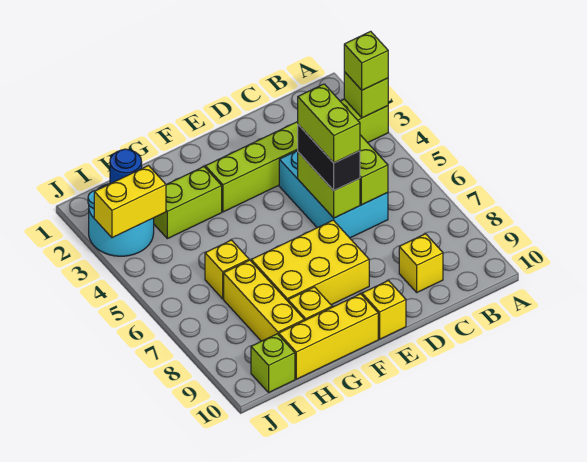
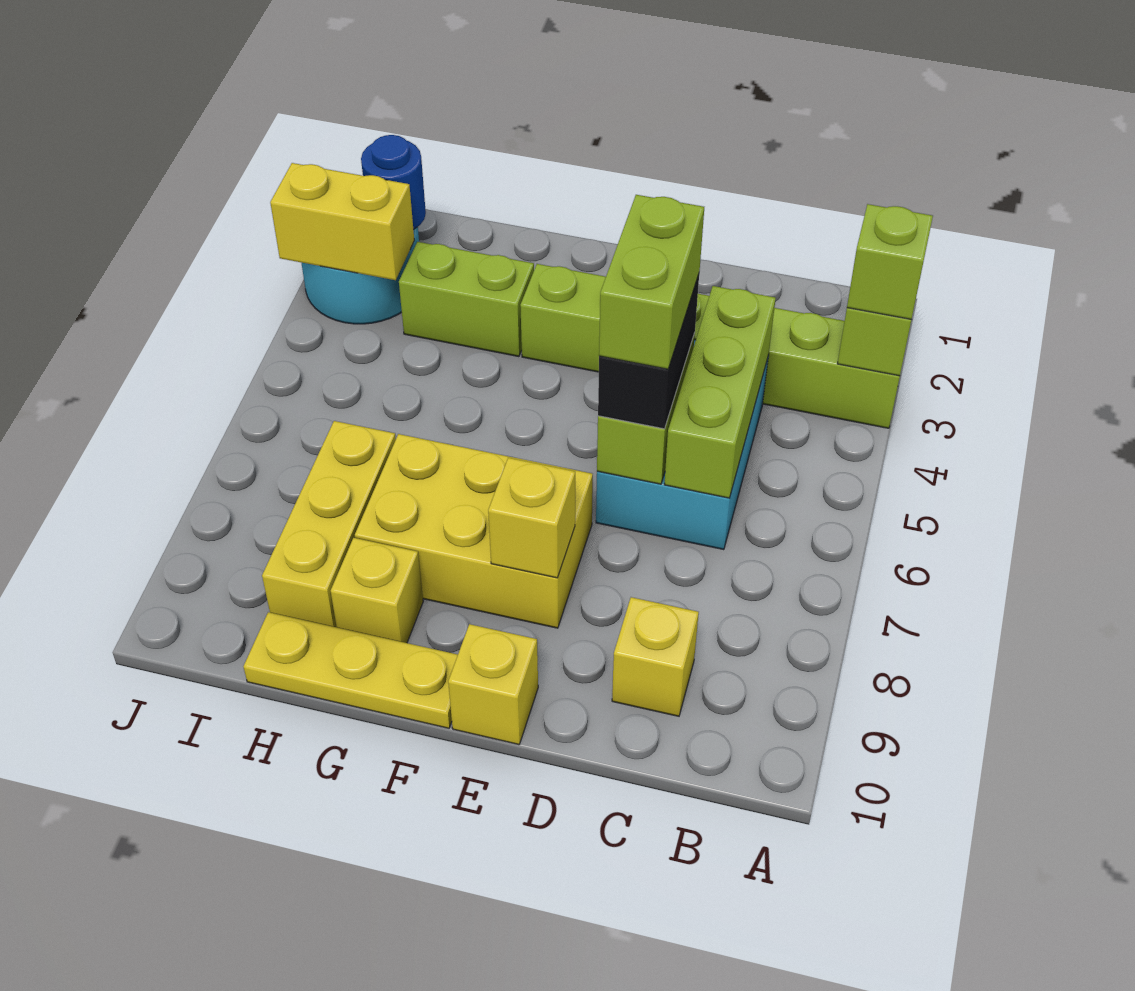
yellow brick F10:H10 level 1 -> yellow plate F10:H10 level 1
yellow brick H6 level 1 -> yellow brick E8 level 2
lime brick I10 level 1 -> none

